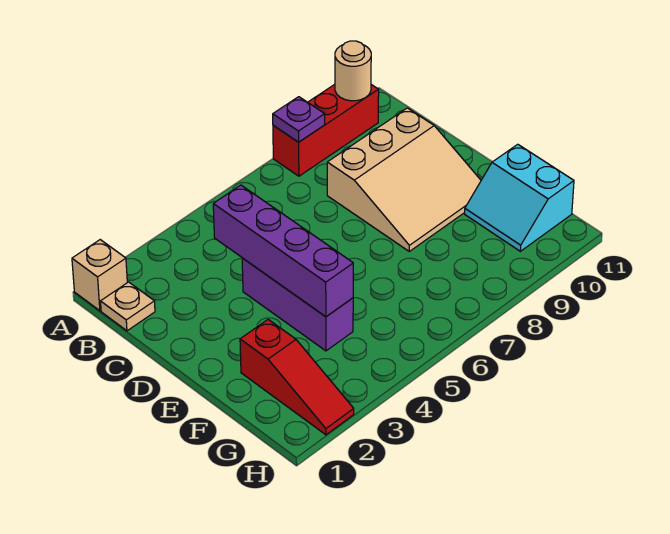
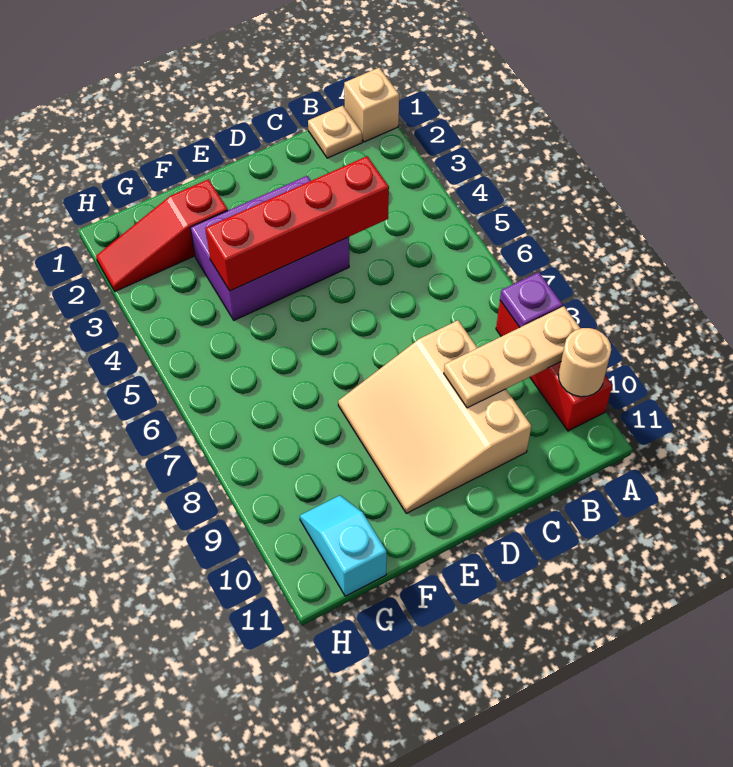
none -> tan plate A9:C9 level 2
purple brick C4:F4 level 2 -> red brick C4:F4 level 2
purple brick D4:F4 level 1 -> purple brick D3:F4 level 1
cyan slope F10:G11 level 1 top 11 -> cyan slope G10:G11 level 1 top 11

